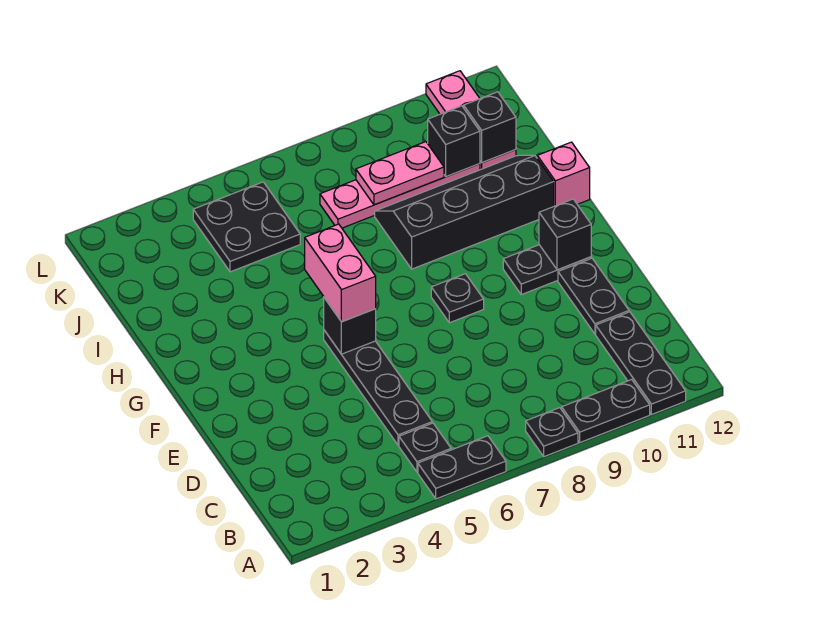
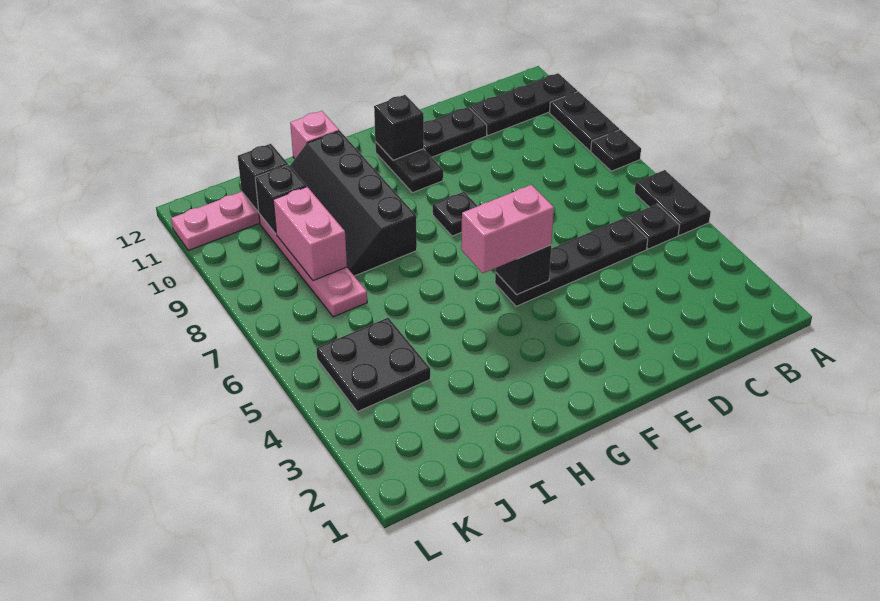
pink plate J8:J9 level 2 -> pink brick J8:J9 level 2

